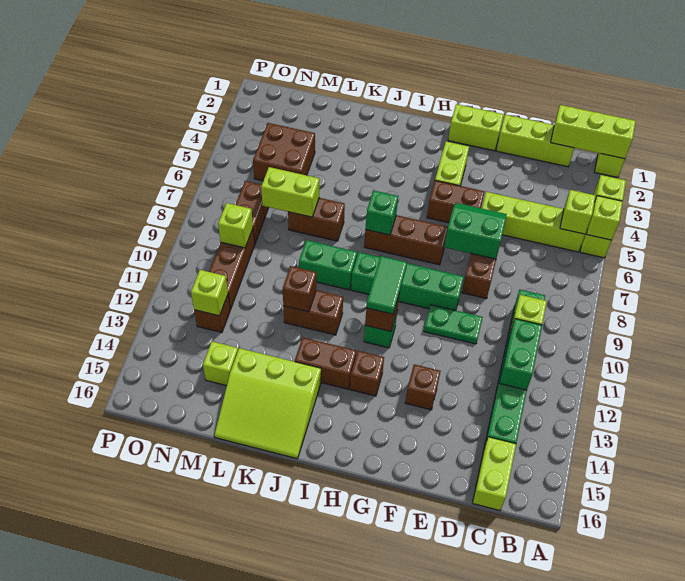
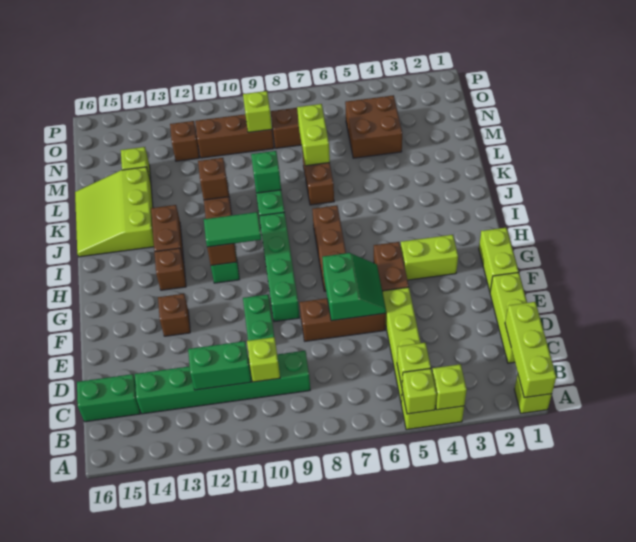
lime brick C15:C16 level 1 -> green brick C15:C16 level 1
green brick I7 level 2 -> green brick K9 level 2
lime brick N12 level 2 -> none

